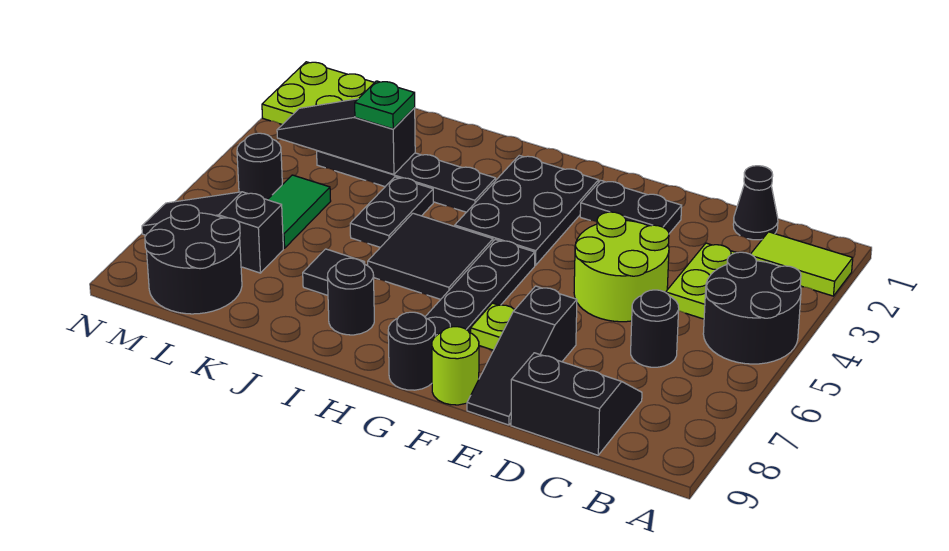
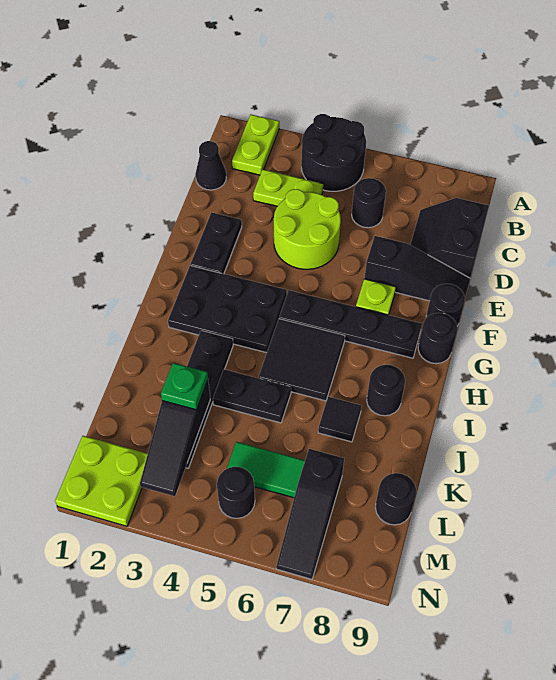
lime tile A2:B2 level 1 -> lime plate A2:B2 level 1
lime round brick F9 level 1 -> black round brick F9 level 1
black round brick L8:M9 level 1 -> black round brick L9 level 1

